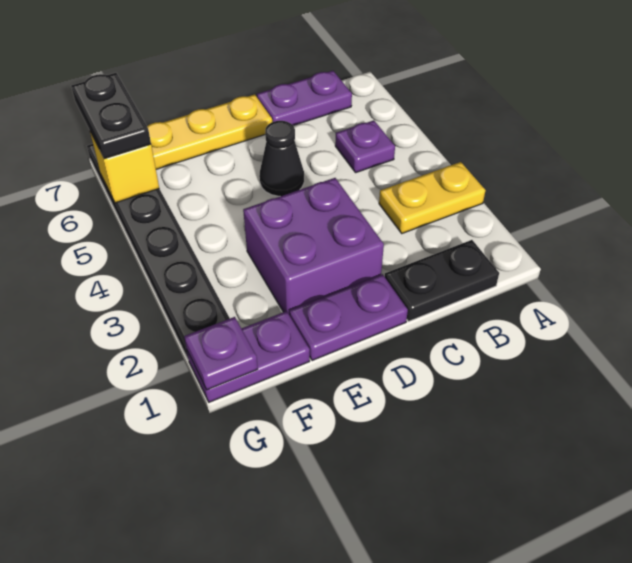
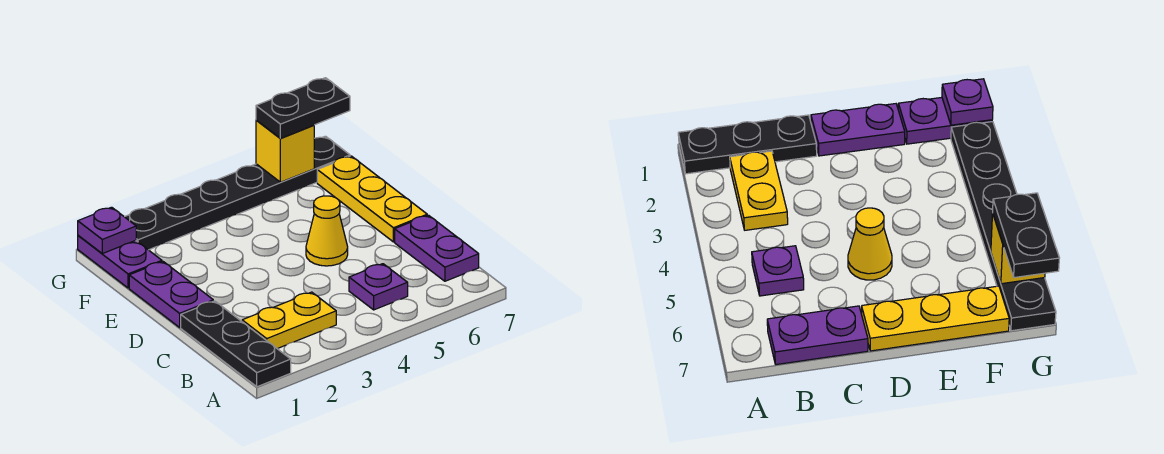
yellow plate A3:B3 level 1 -> yellow plate B2:B3 level 1
black plate B1:C1 level 1 -> black plate A1:C1 level 1
purple brick D2:E3 level 1 -> none
black cone D5 level 1 -> yellow cone D5 level 1

